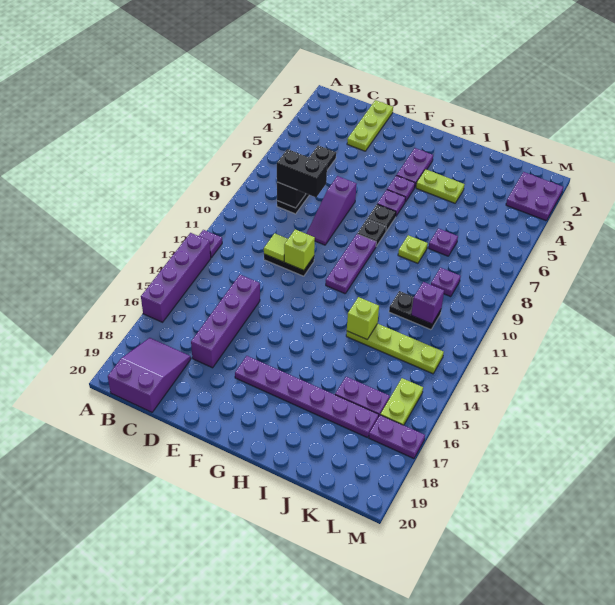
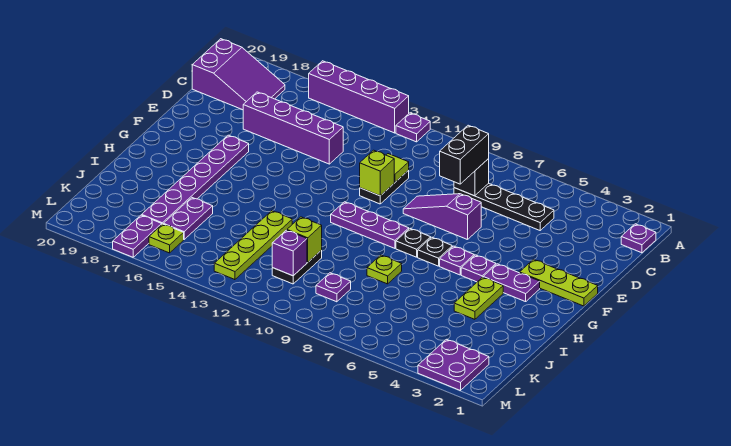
lime plate D1:D3 level 1 -> lime plate F1:F3 level 1
lime brick I13 level 2 -> lime brick J11 level 2
purple plate J7 level 1 -> purple plate B1 level 1
lime plate L15:L16 level 1 -> lime plate L16 level 1

